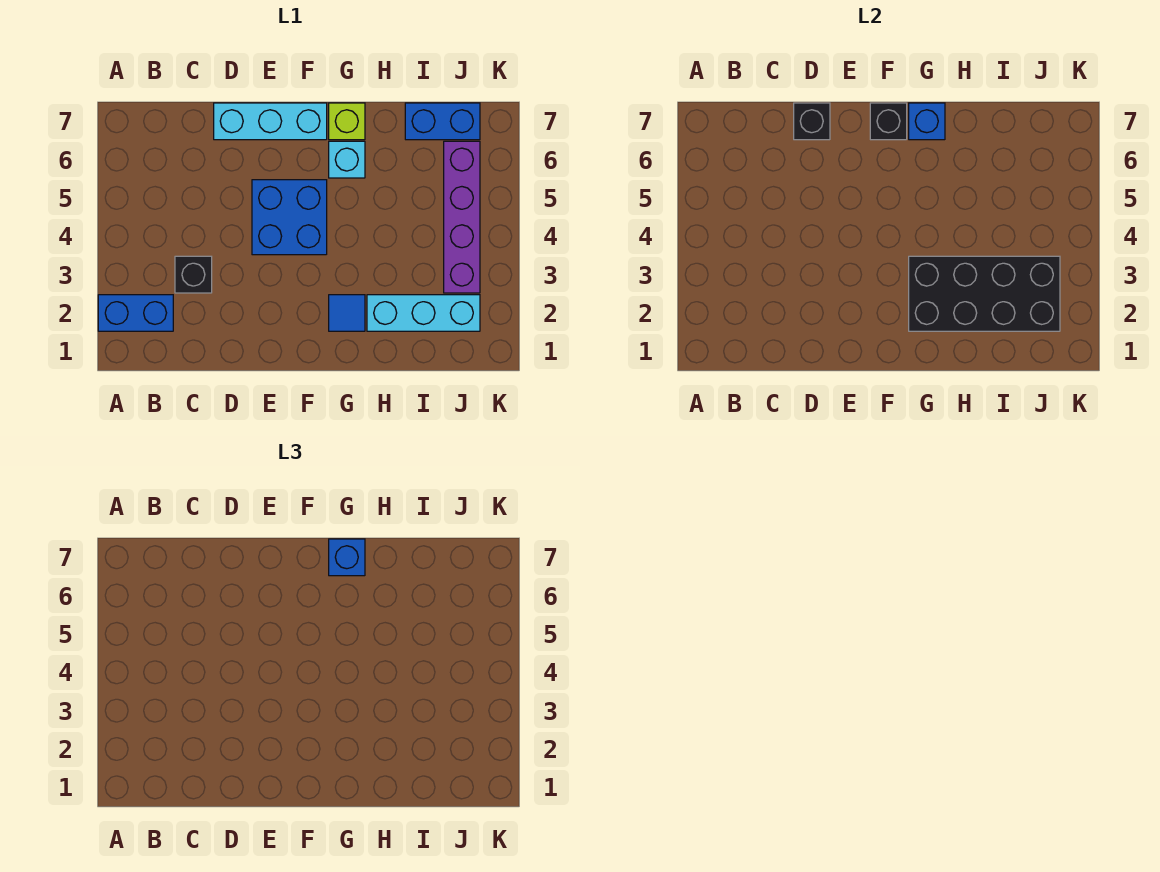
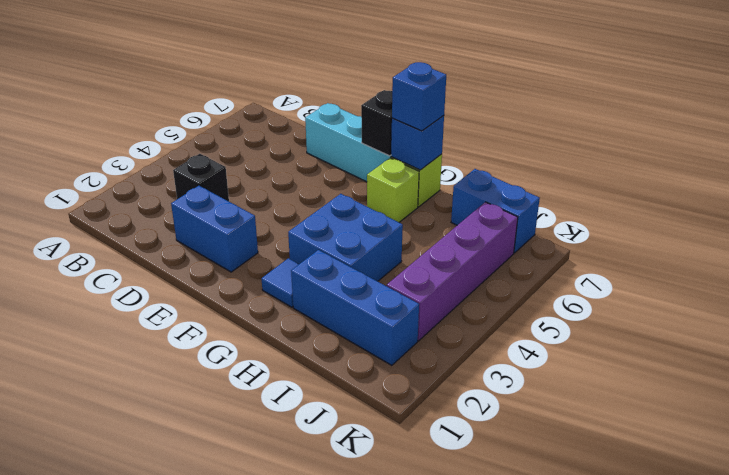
blue brick A2:B2 level 1 -> blue brick D2:E2 level 1
black brick D7 level 2 -> none
blue brick E4:F5 level 1 -> blue brick G3:H4 level 1
black brick G2:J3 level 2 -> none
cyan brick G6 level 1 -> lime brick G6 level 1
cyan brick H2:J2 level 1 -> blue brick H2:J2 level 1

